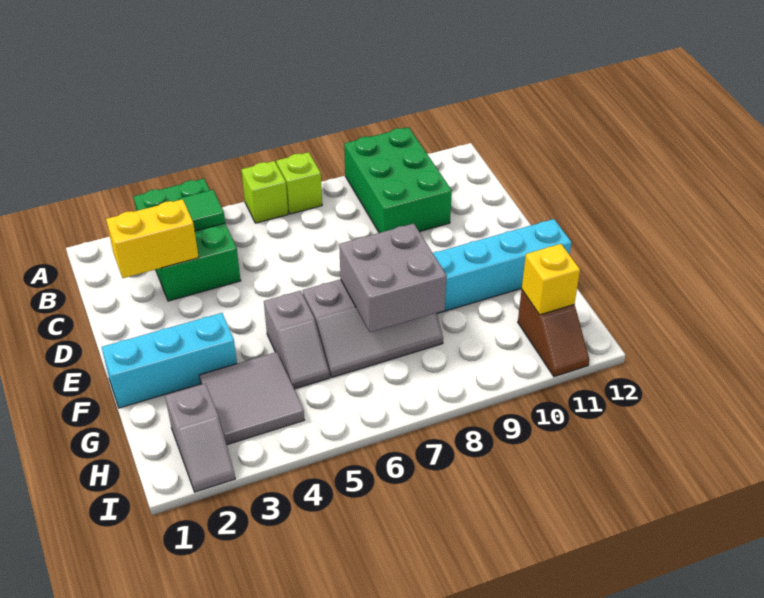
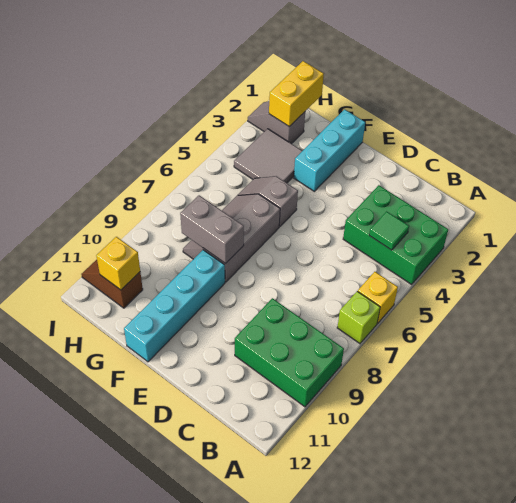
lime brick A6 level 1 -> yellow brick A6 level 1
yellow brick C2:C3 level 2 -> yellow brick H1:H2 level 2
grey brick F7:G8 level 2 -> grey brick F8:G8 level 2

